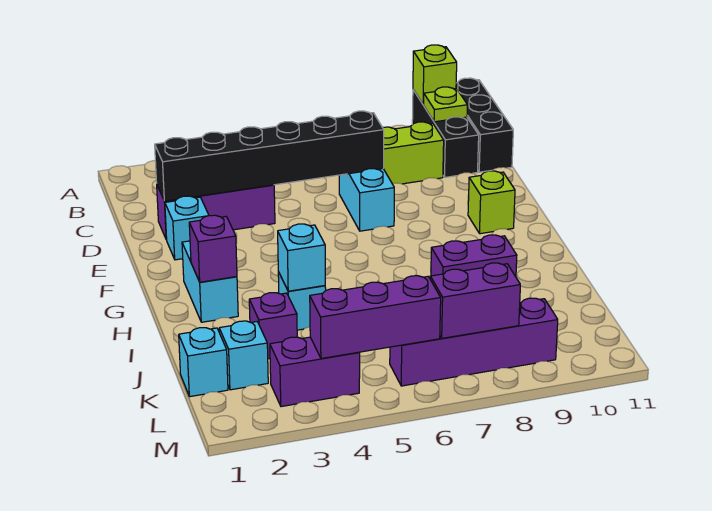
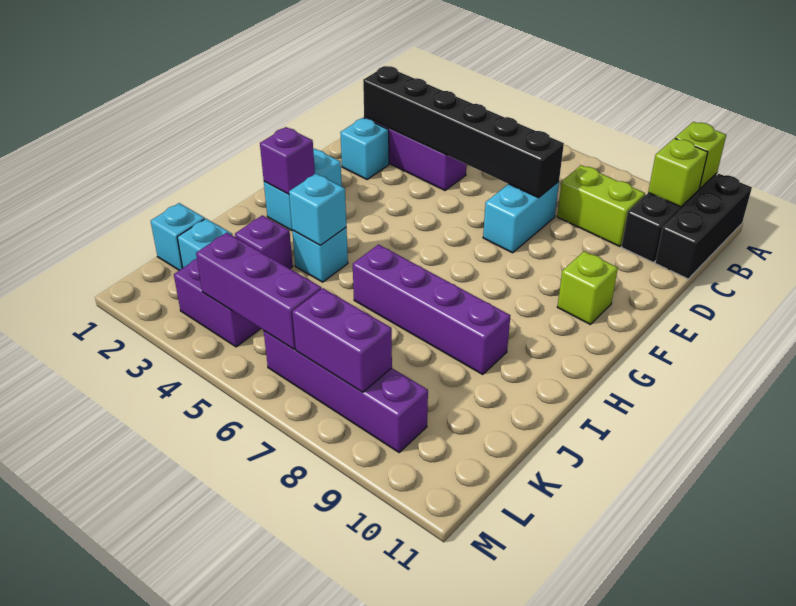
lime plate B10 level 2 -> lime brick B10 level 2
purple brick I8:I9 level 1 -> purple brick I6:I9 level 1

